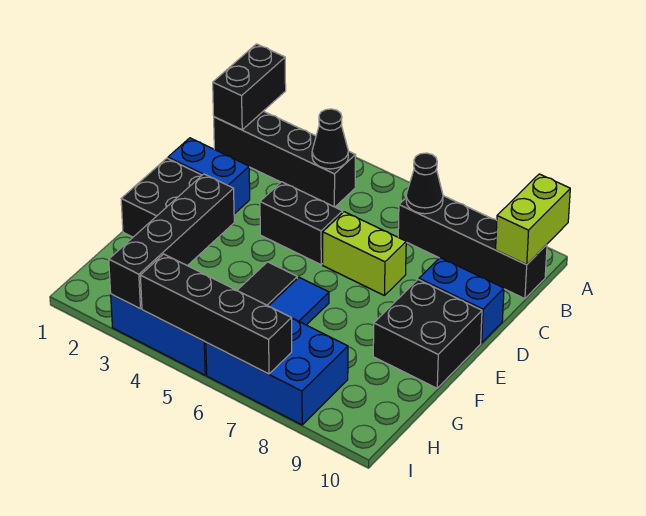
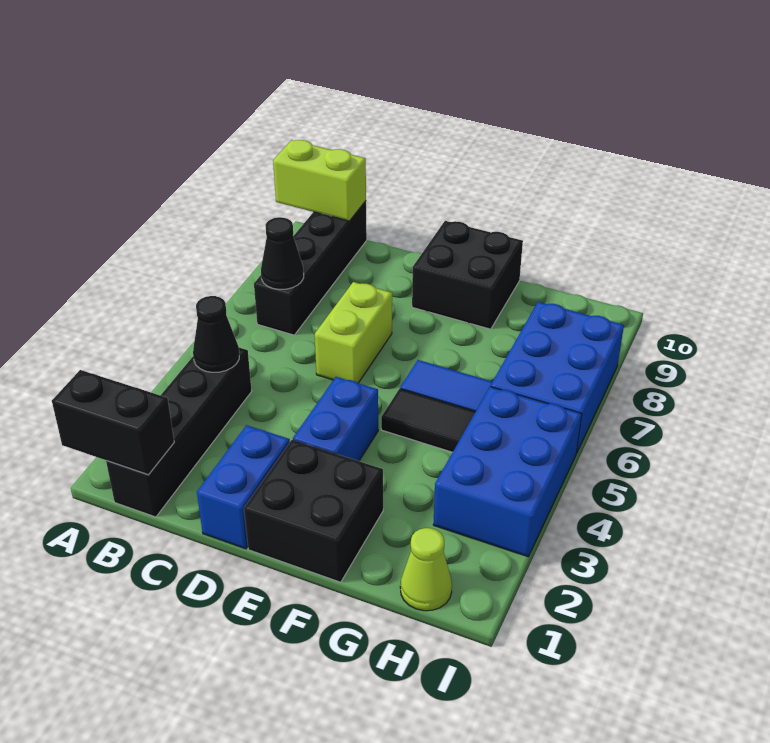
black brick D4:D5 level 1 -> none
blue brick D9:D10 level 1 -> blue brick E3:E4 level 1
black brick F3:I3 level 2 -> none
none -> lime cone H1 level 1
black brick I4:I7 level 2 -> none

